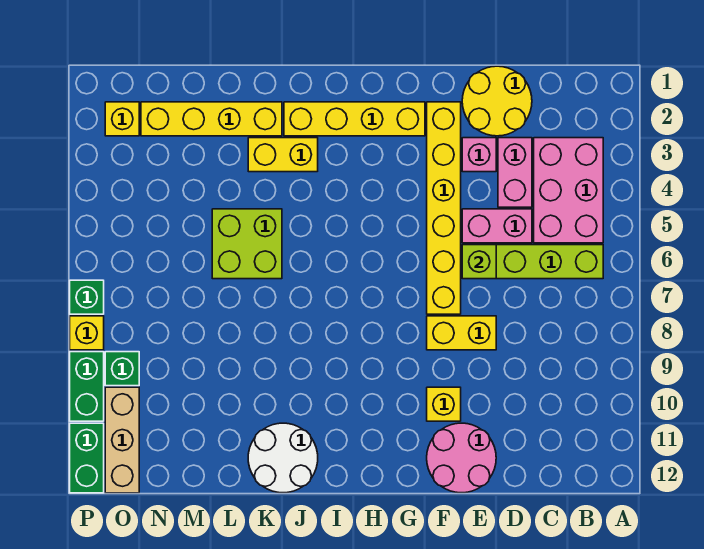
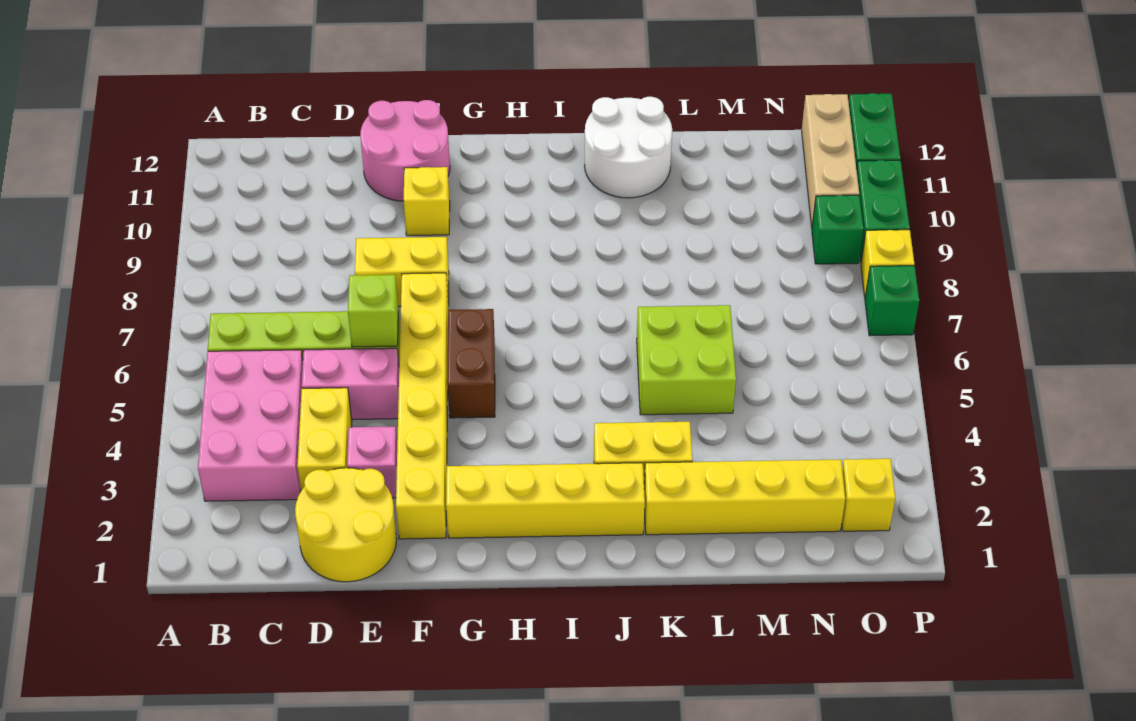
pink brick D3:D4 level 1 -> yellow brick D3:D4 level 1
none -> brown brick G5:G6 level 1

